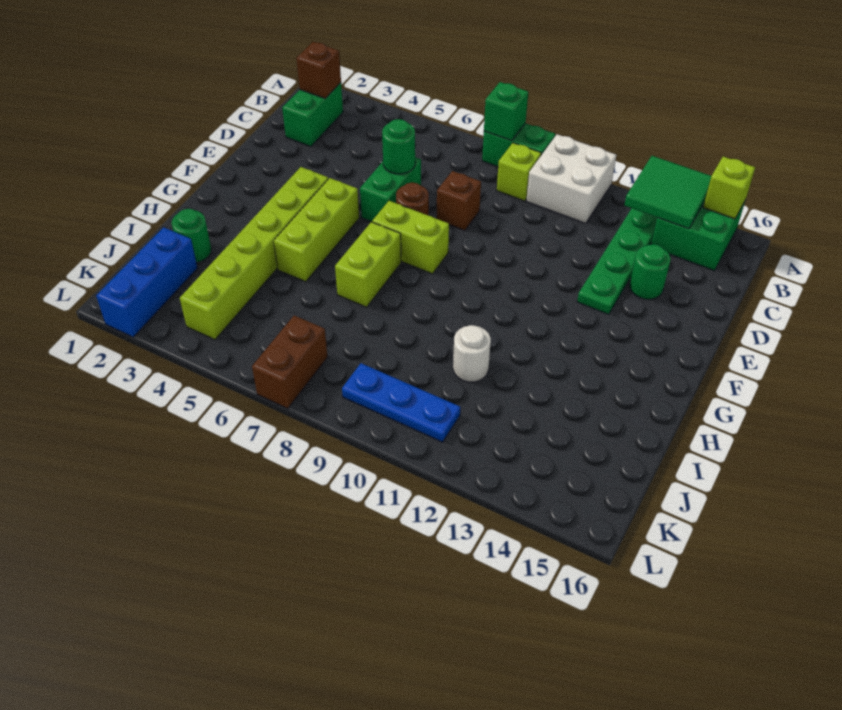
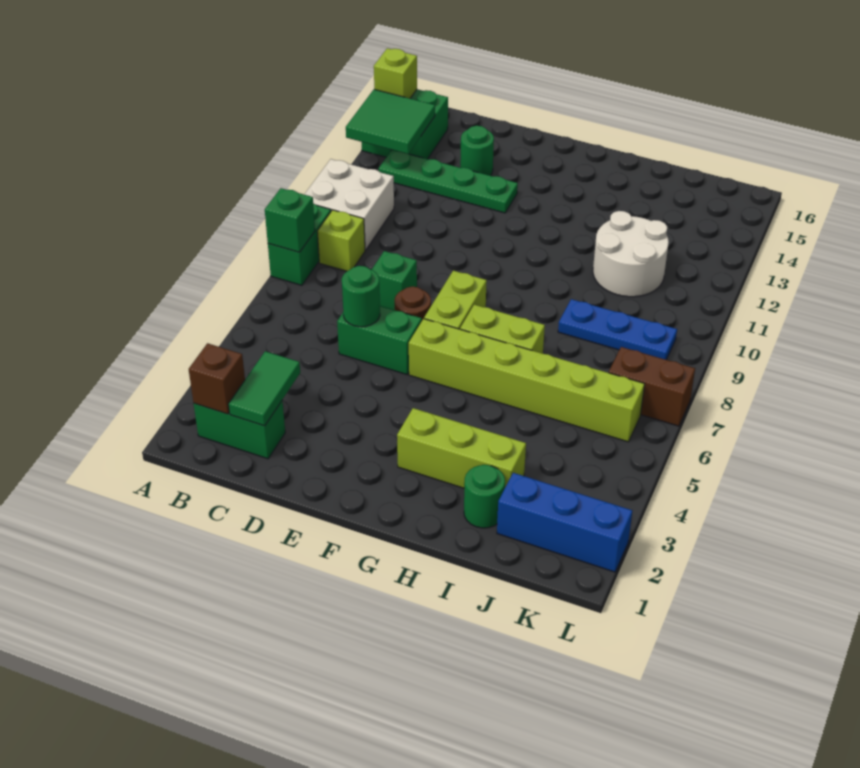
none -> green tile C2:C3 level 2
brown brick D8 level 1 -> green brick D8 level 1
lime brick F4:K4 level 1 -> lime brick F6:K6 level 1
lime brick F5:H5 level 1 -> lime brick G3:I3 level 1
white round brick I11 level 1 -> white round brick I11:J12 level 1
blue plate K9:K11 level 1 -> blue plate I9:K9 level 1

